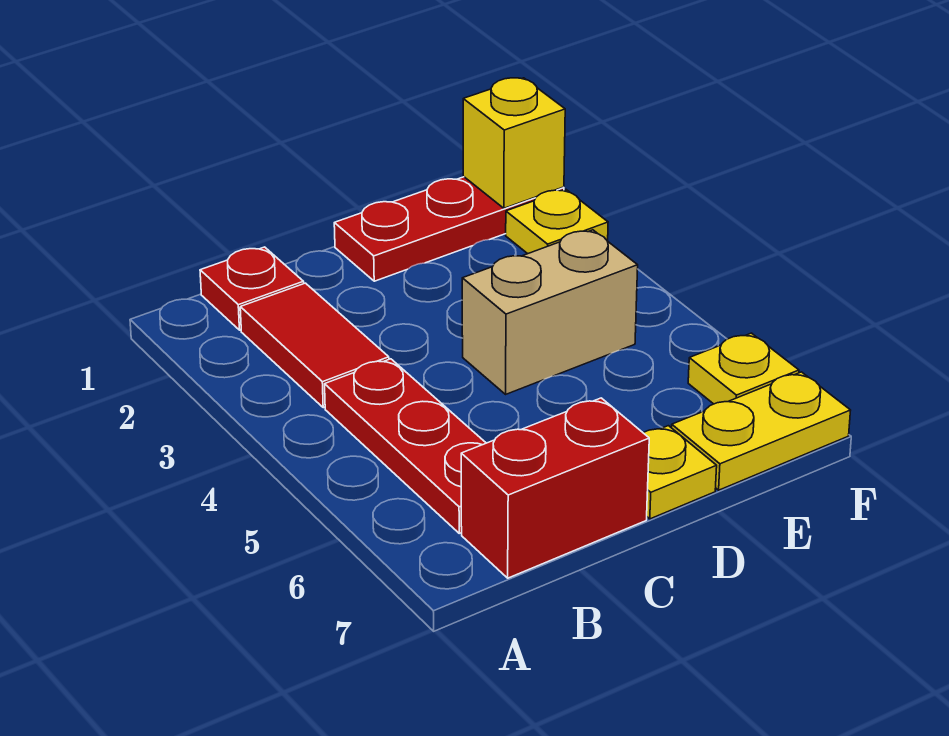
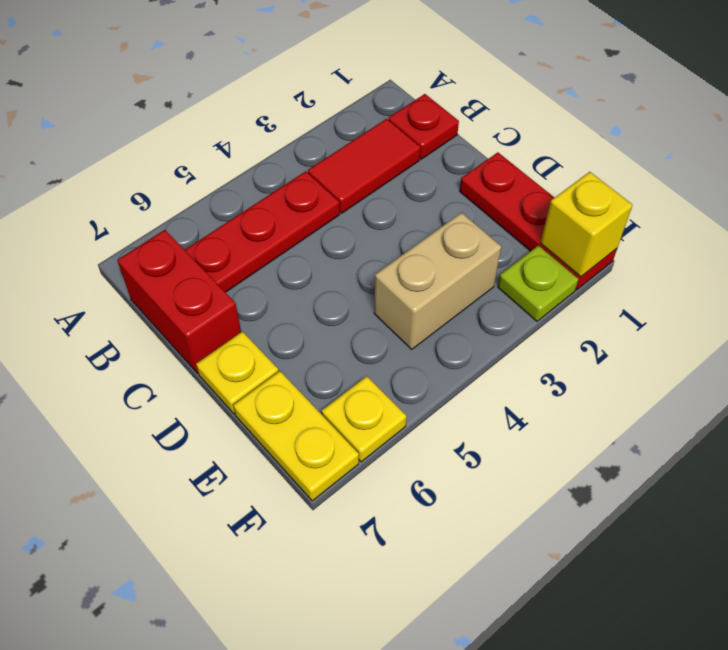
tan brick D4:E4 level 1 -> tan brick E3:E4 level 1
yellow plate F2 level 1 -> lime plate F2 level 1

